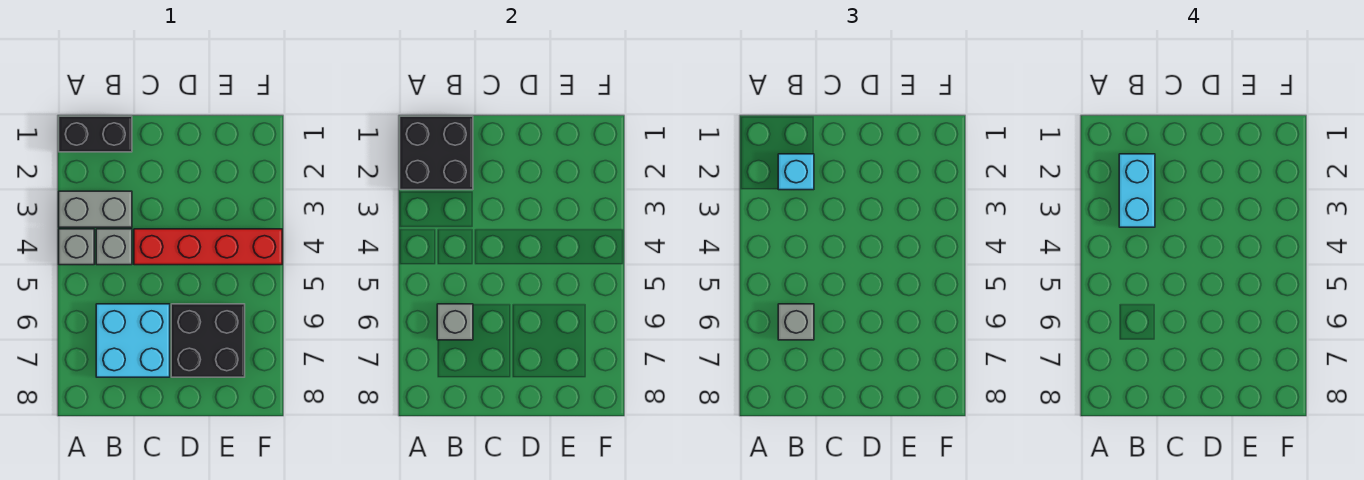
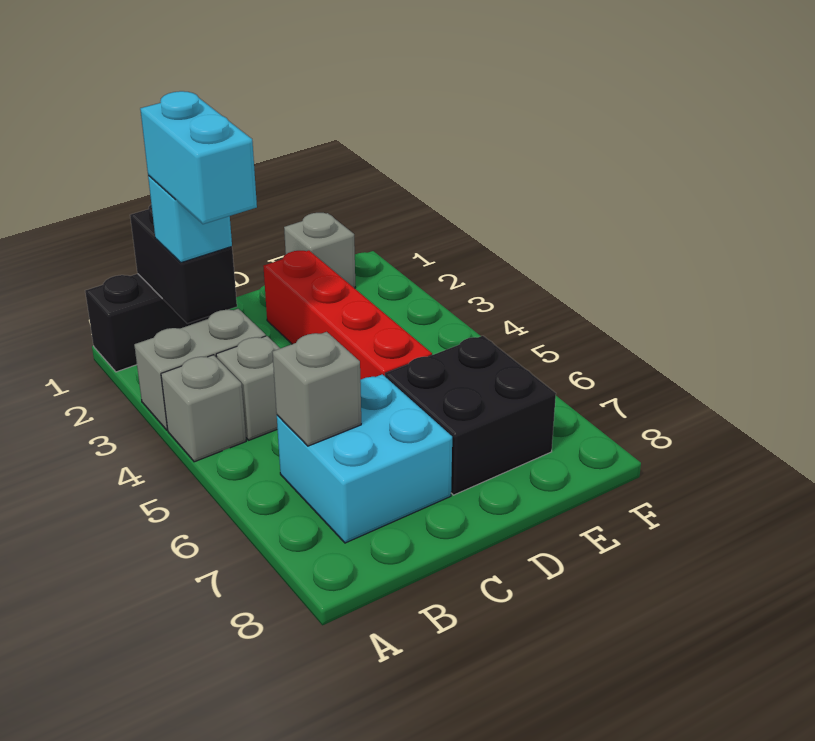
black brick A1:B2 level 2 -> black brick B1:B2 level 2
grey brick B6 level 3 -> grey brick E1 level 1
red brick C4:F4 level 1 -> red brick D2:D5 level 1

